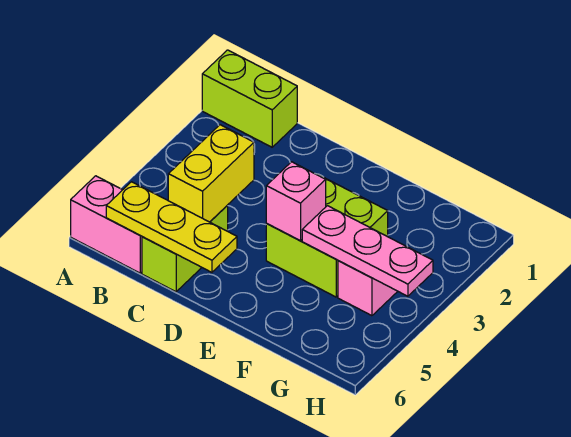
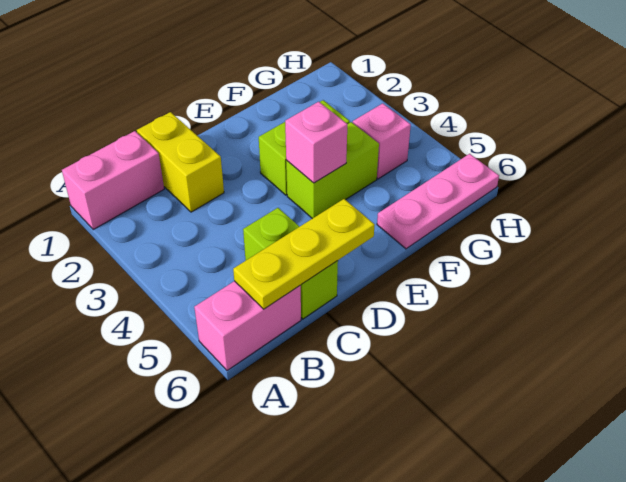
lime brick A1:B1 level 1 -> pink brick A1:B1 level 1
yellow brick C4:C5 level 2 -> yellow brick C1:C2 level 1
pink plate F4:H4 level 2 -> pink plate F6:H6 level 1

